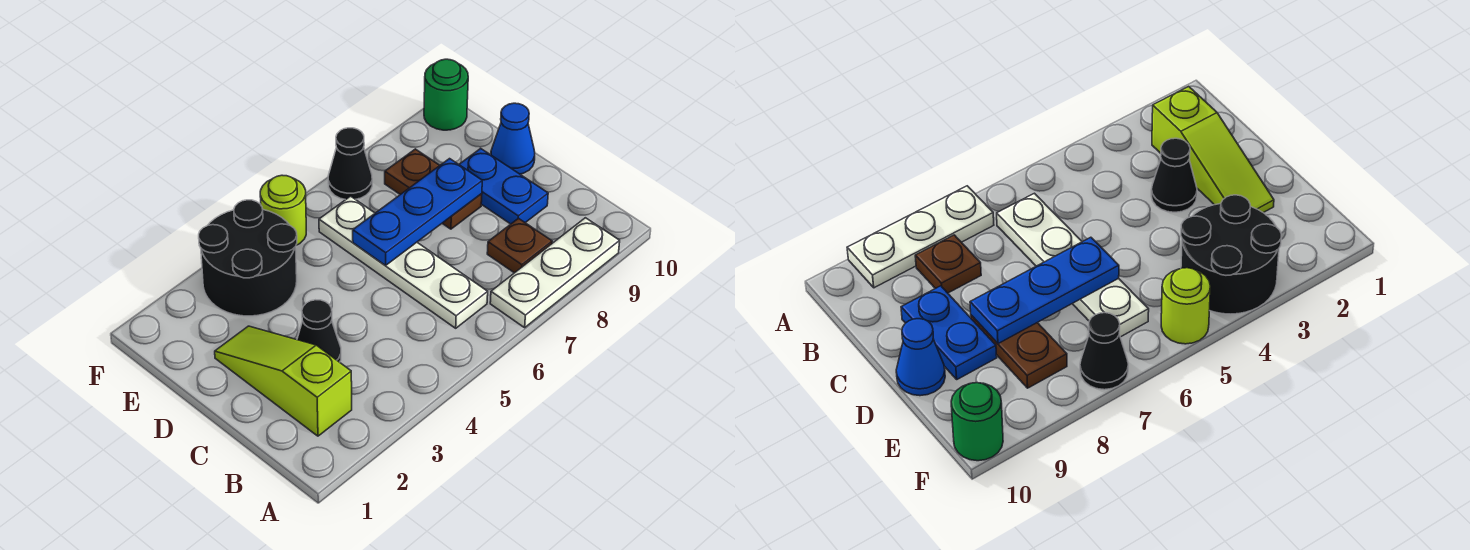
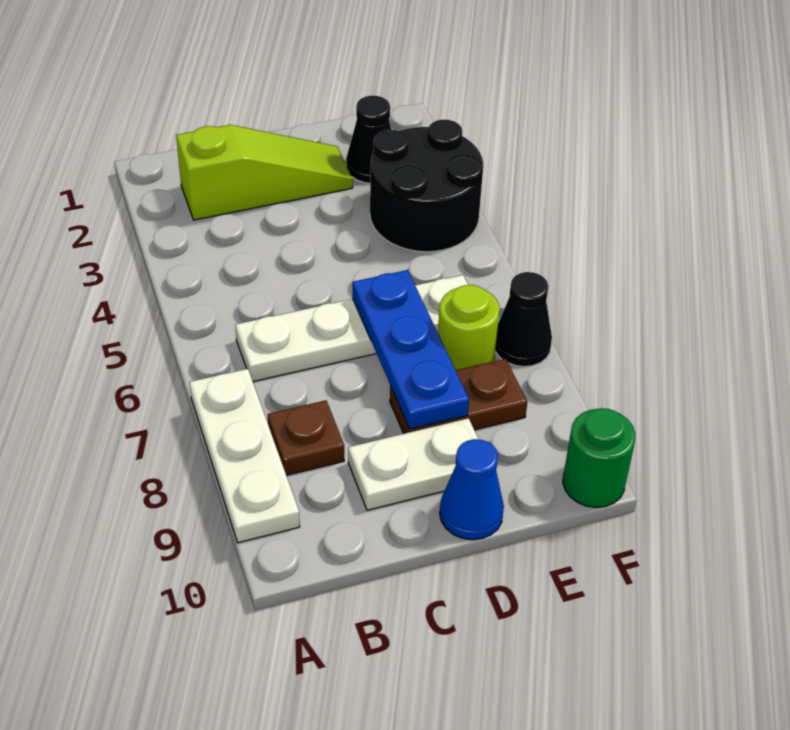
black cone C3 level 1 -> black cone E2 level 1
blue plate C9:D9 level 1 -> white plate C9:D9 level 1
lime round brick F5 level 1 -> lime round brick E7 level 1

